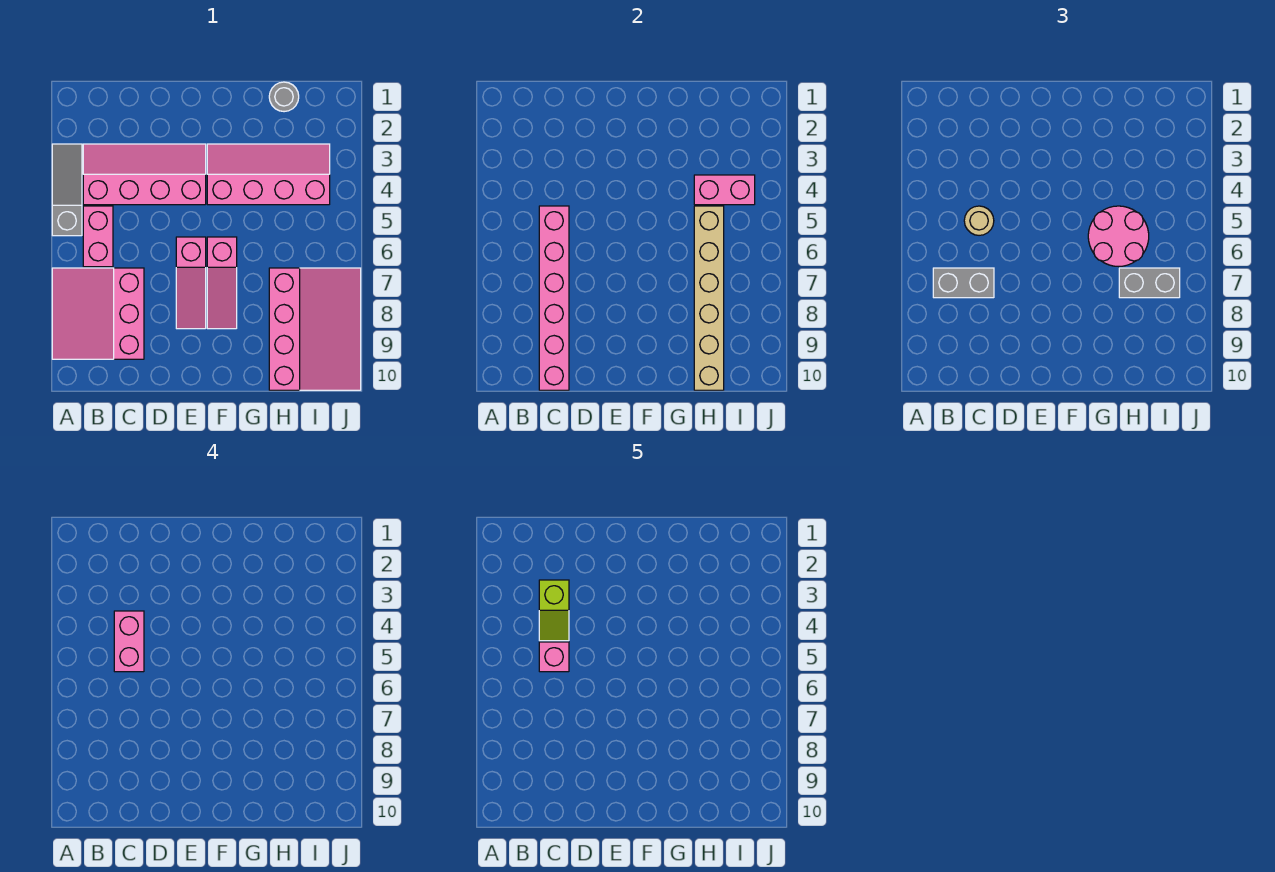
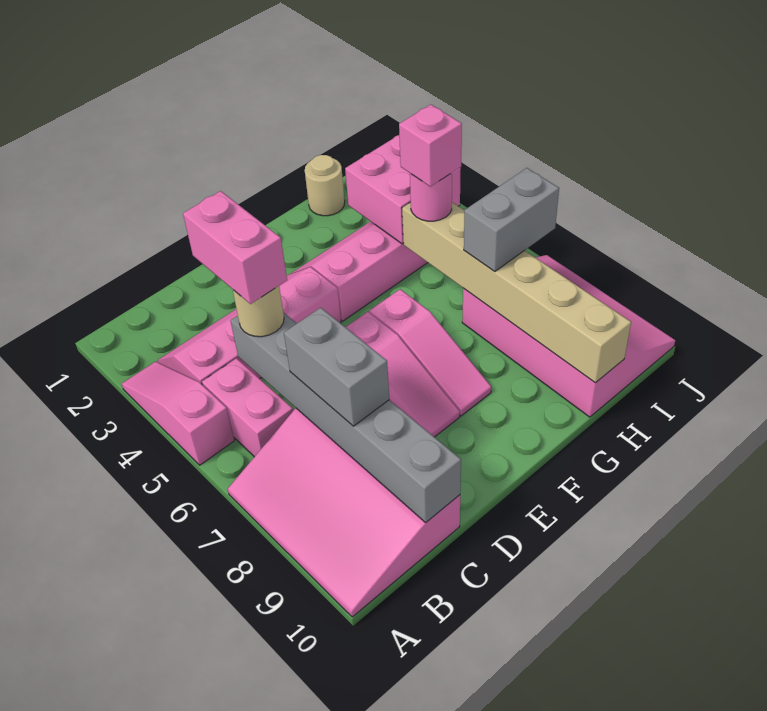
grey slope A3:A5 level 1 top 5 -> pink slope A3:A5 level 1 top 5
pink slope A7:C9 level 1 top C -> pink slope A7:C10 level 1 top C
grey brick B7:C7 level 3 -> grey brick C7:C8 level 3
lime slope C3:C4 level 5 top 3 -> none
pink brick C5:C10 level 2 -> grey brick C5:C10 level 2
pink brick C5 level 5 -> pink brick H5 level 4
pink round brick G5:H6 level 3 -> pink round brick H5 level 3
grey round brick H1 level 1 -> tan round brick H1 level 1
pink brick H4:I4 level 2 -> pink brick H3:I4 level 2

